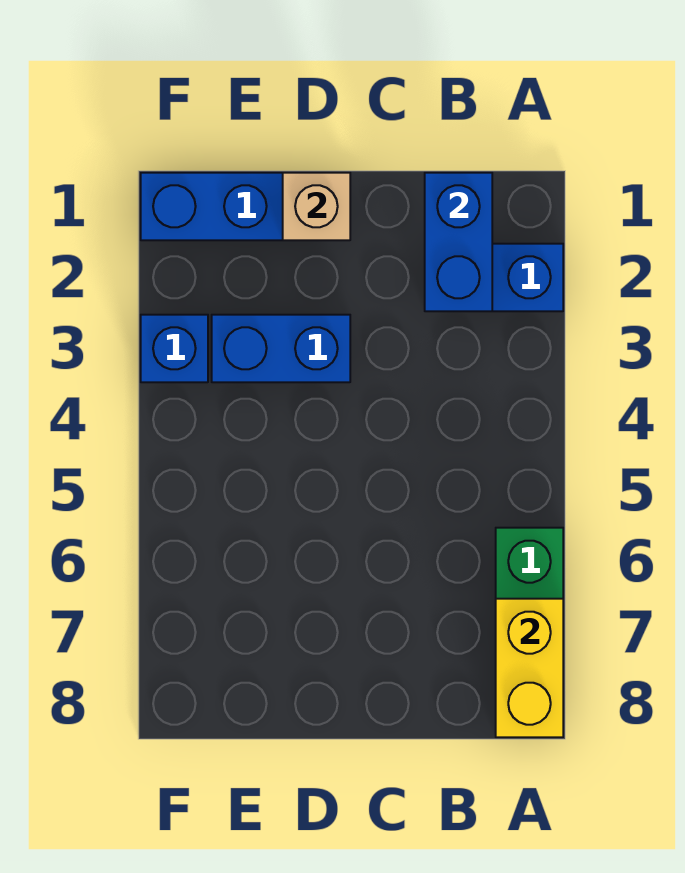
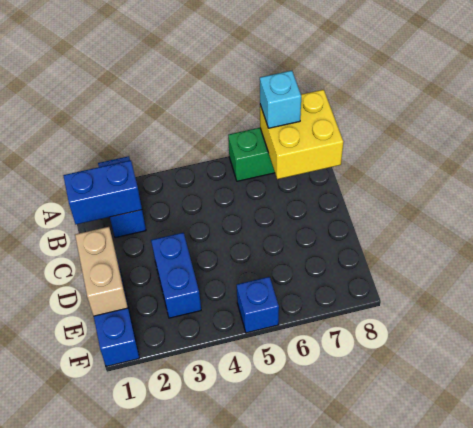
yellow brick A7:A8 level 2 -> yellow brick A7:B8 level 2
none -> cyan brick A7 level 3
tan brick D1 level 2 -> tan brick D1:E1 level 2
blue brick F3 level 1 -> blue brick F5 level 1

